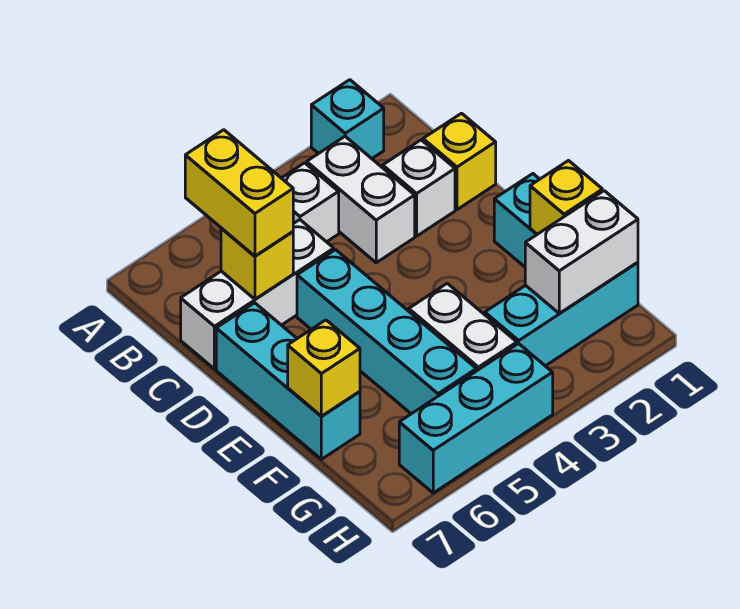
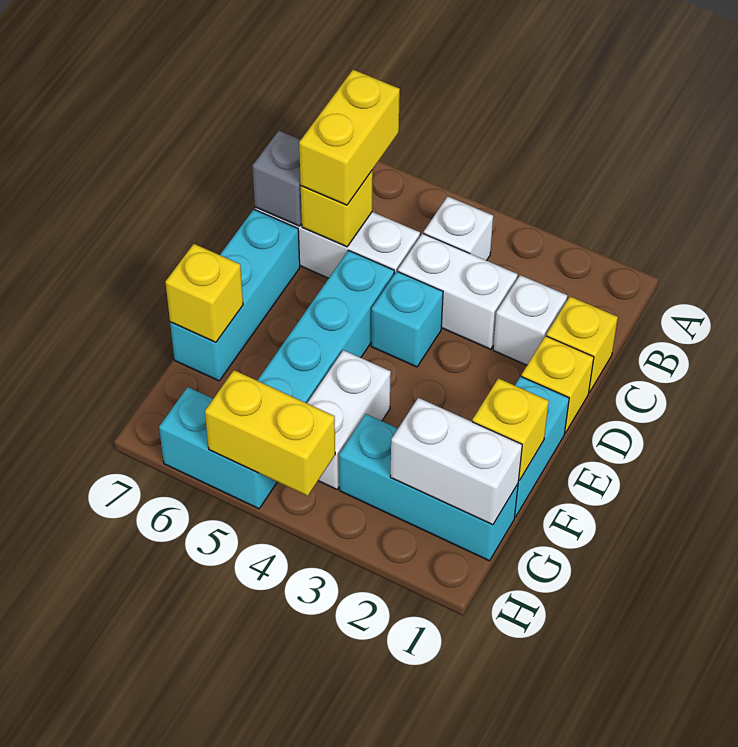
cyan brick A2 level 1 -> cyan brick D4 level 1
white brick B3:C3 level 1 -> white brick C3:C4 level 1
none -> grey brick C7 level 2
none -> yellow brick D1 level 1
cyan brick H4:H6 level 1 -> cyan brick H5:H6 level 1
none -> yellow brick H4:H5 level 2

